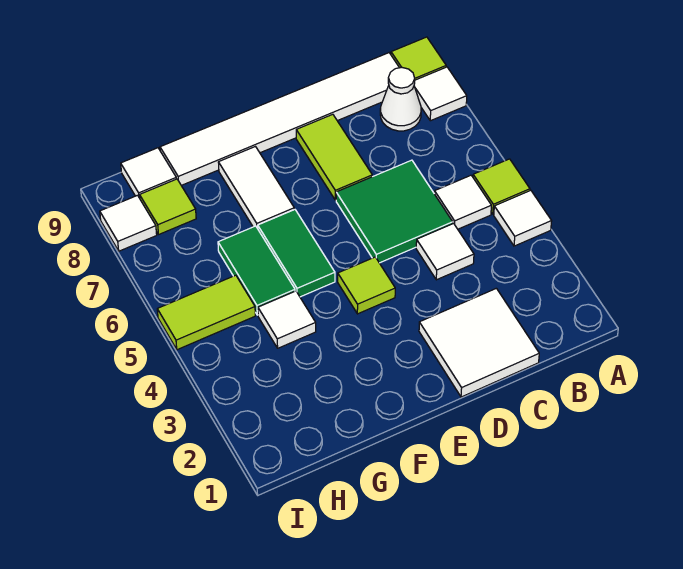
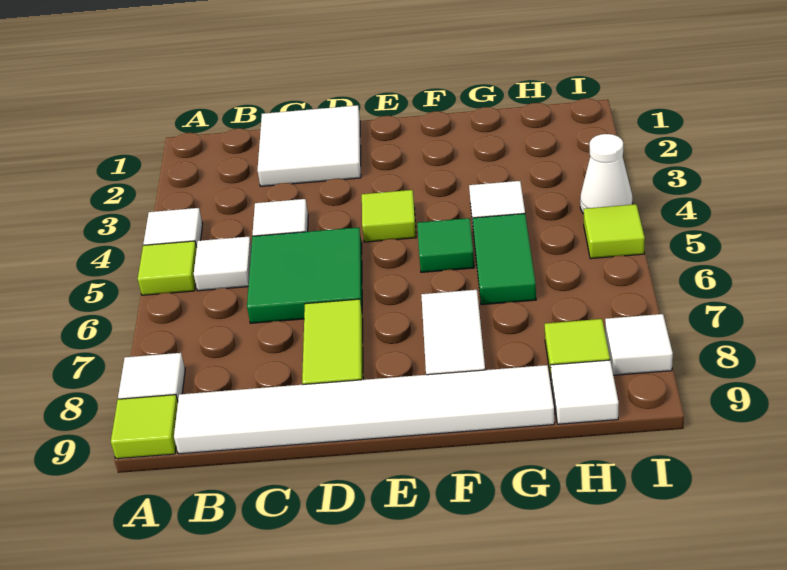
white cone B8 level 1 -> white cone I4 level 1
green tile F5:F6 level 1 -> green tile F5 level 1
lime tile H5:I5 level 1 -> lime tile I5 level 1

